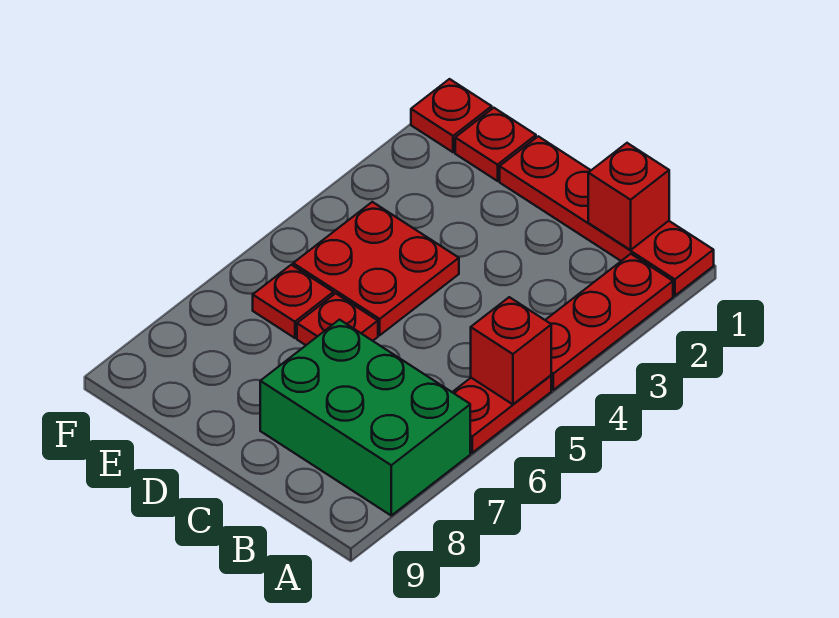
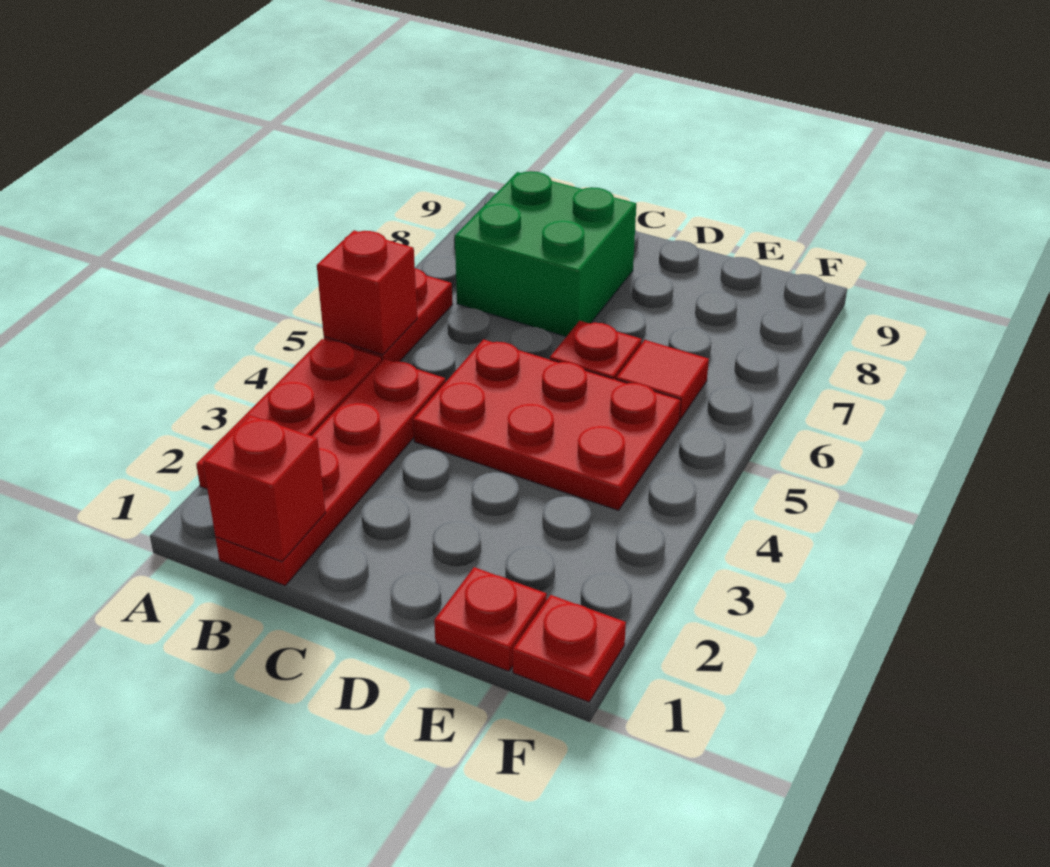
red plate A1:D1 level 1 -> red plate B1:B4 level 1
green brick A7:C8 level 1 -> green brick B7:C8 level 1
red plate D4:E5 level 1 -> red plate C4:E5 level 1
red plate E6 level 1 -> red tile E6 level 1

